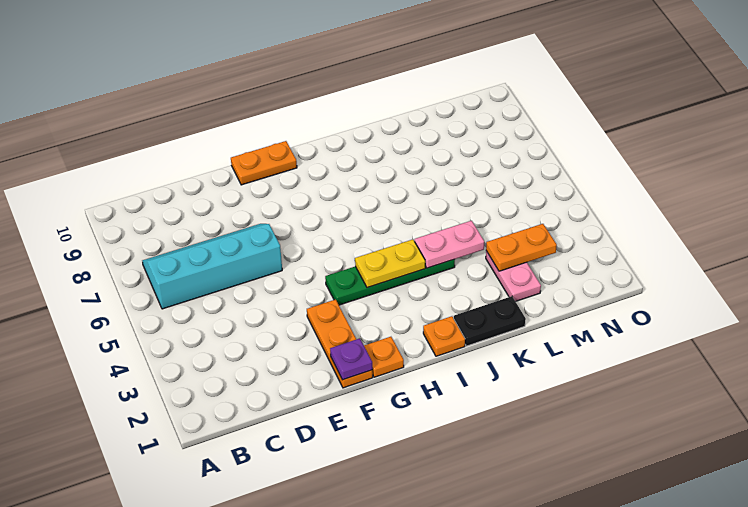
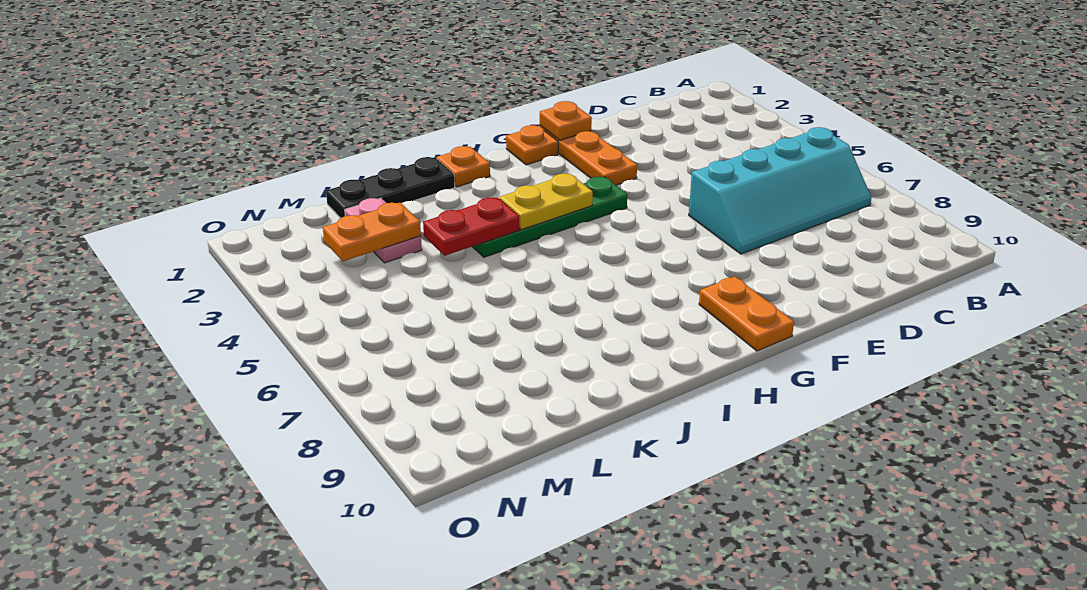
purple plate F1 level 2 -> orange plate F1 level 2
orange plate F10:G10 level 1 -> orange plate G9:G10 level 1
black plate J1:K1 level 1 -> black plate J1:L1 level 1
pink plate J4:K4 level 2 -> red plate J4:K4 level 2

